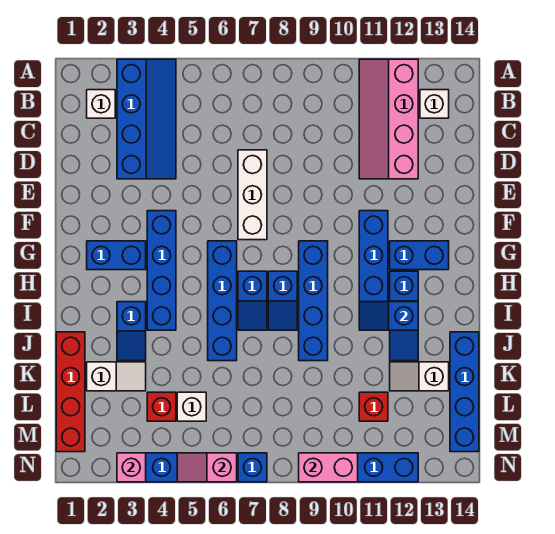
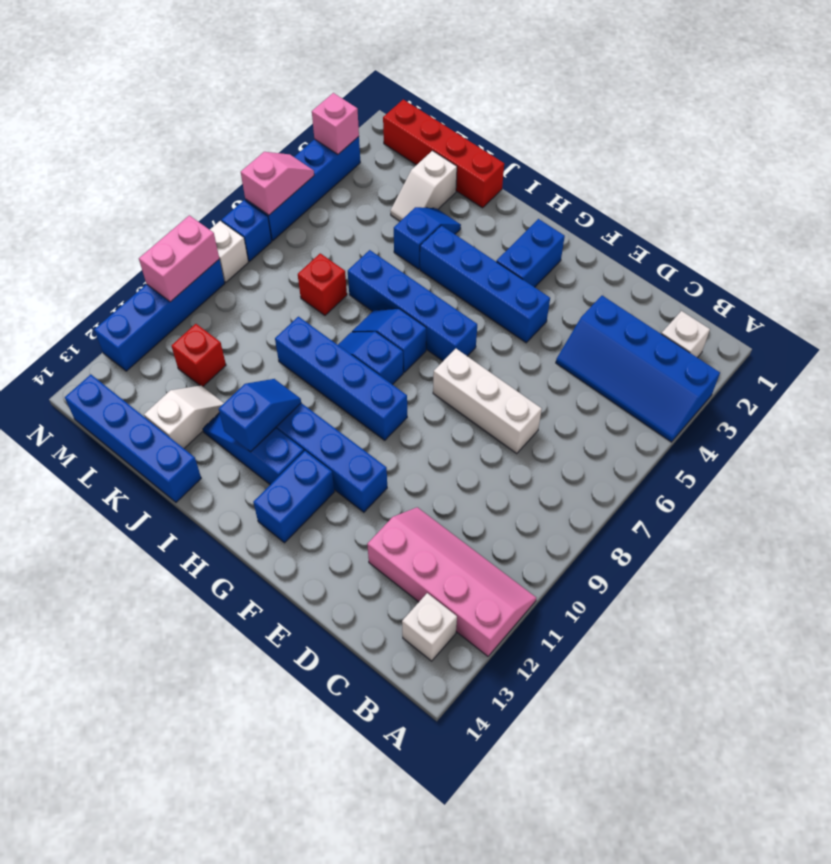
blue slope I3:J3 level 1 top I -> blue slope J3:J4 level 1 top 4
red brick L4 level 1 -> red brick K7 level 1
white brick L5 level 1 -> white brick N8 level 1

